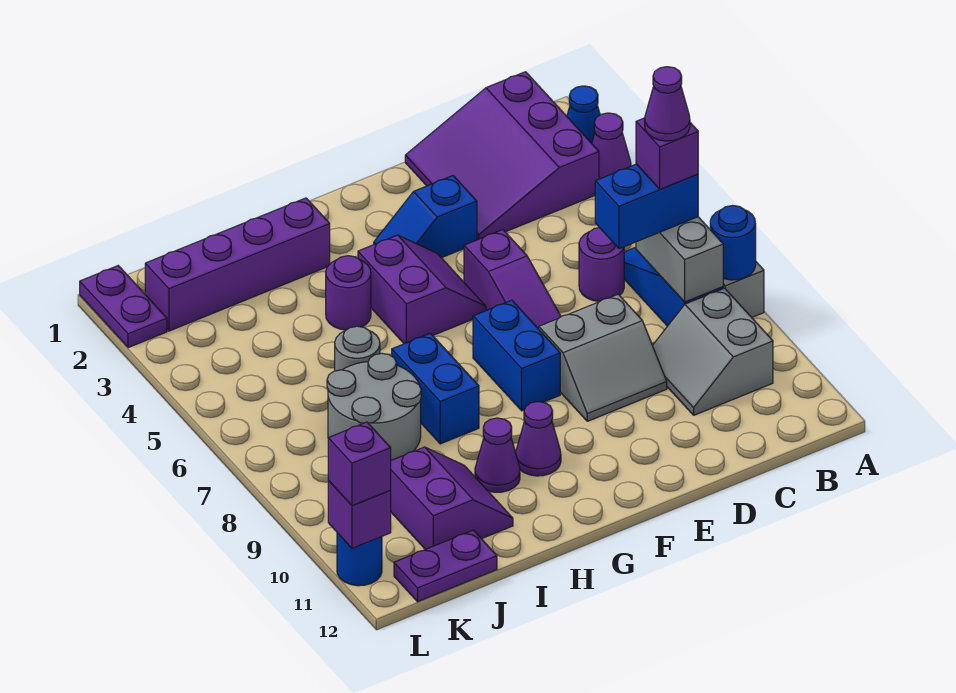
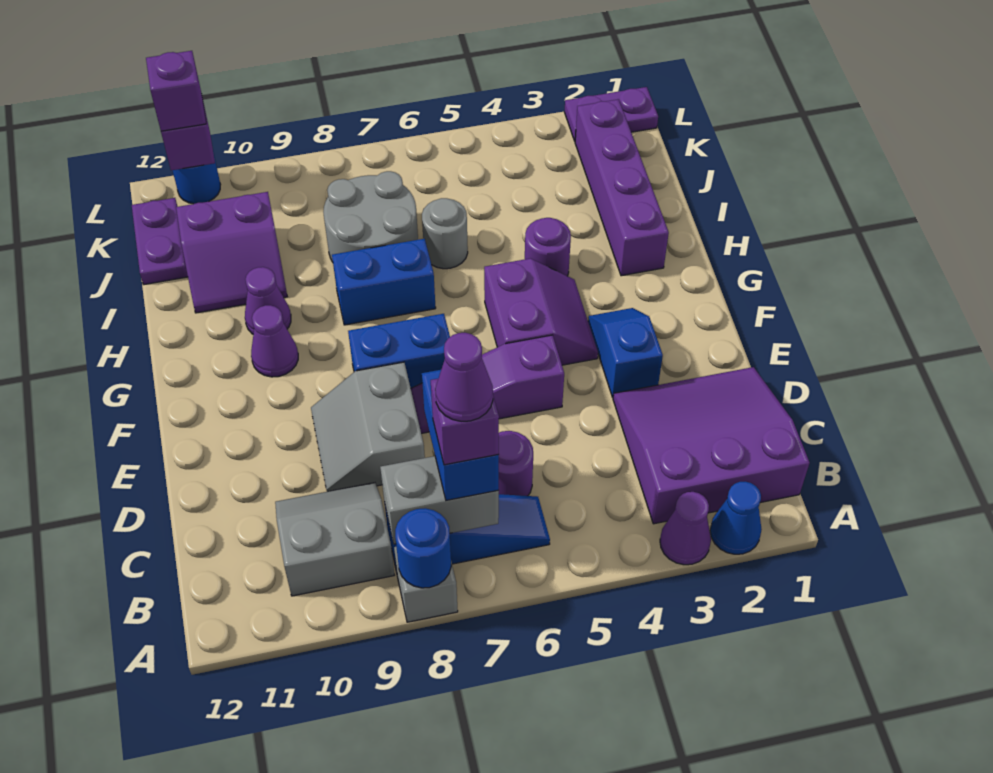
purple slope F4:G5 level 1 top G -> purple slope F4:G5 level 1 top 5

